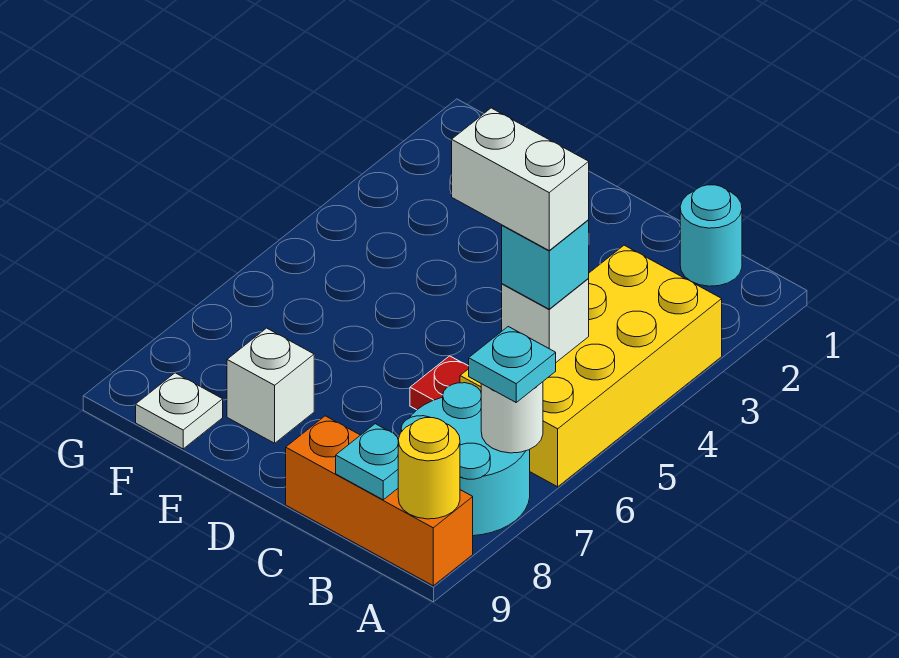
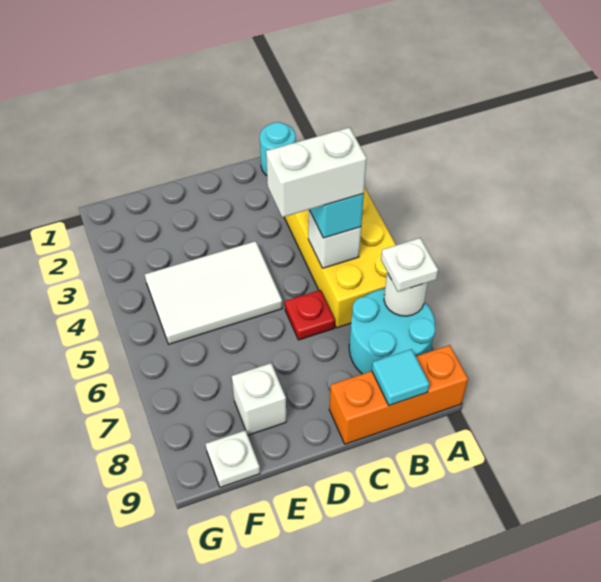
cyan plate A7 level 3 -> white plate A7 level 3
yellow round brick A9 level 2 -> none
cyan plate B9 level 2 -> cyan tile B9 level 2
none -> white tile D4:F5 level 1

